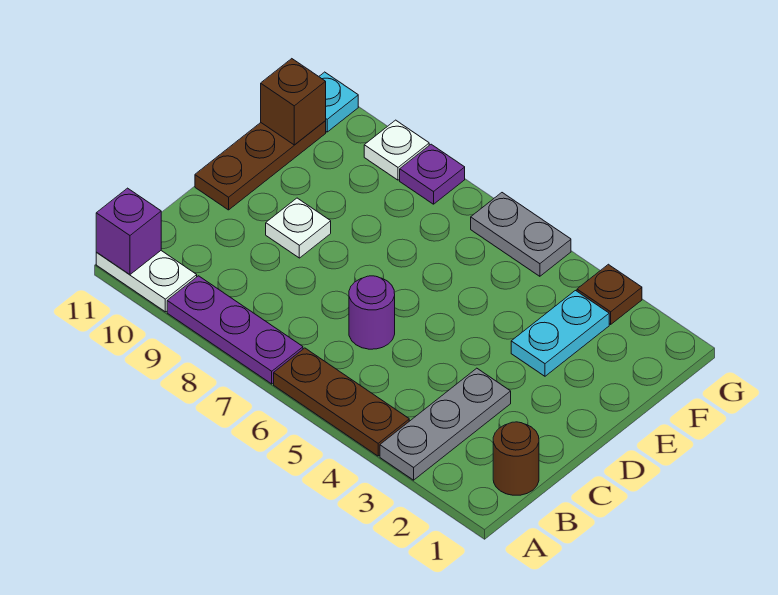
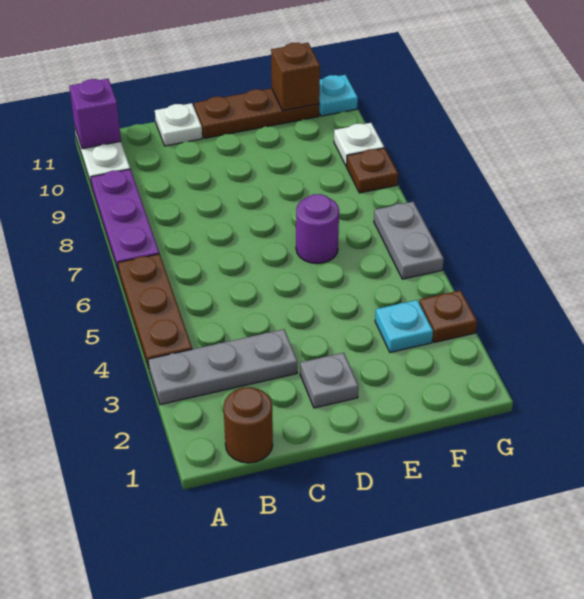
purple round brick C6 level 1 -> purple round brick E6 level 1
none -> grey plate D2 level 1
white plate D9 level 1 -> white plate C11 level 1
cyan plate E3:F3 level 1 -> cyan plate F3 level 1
purple plate G8 level 1 -> brown plate G8 level 1

